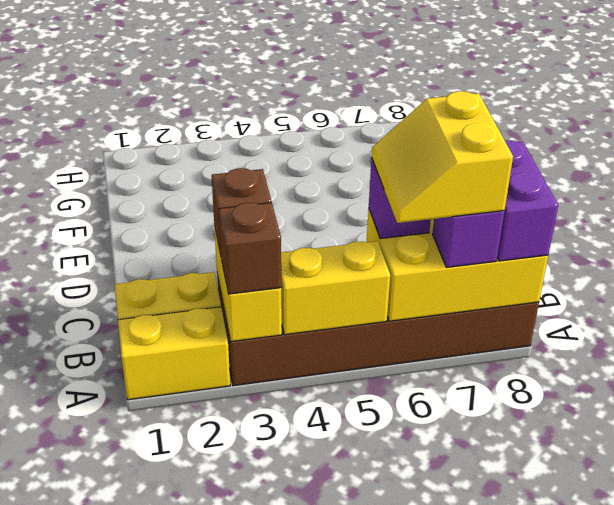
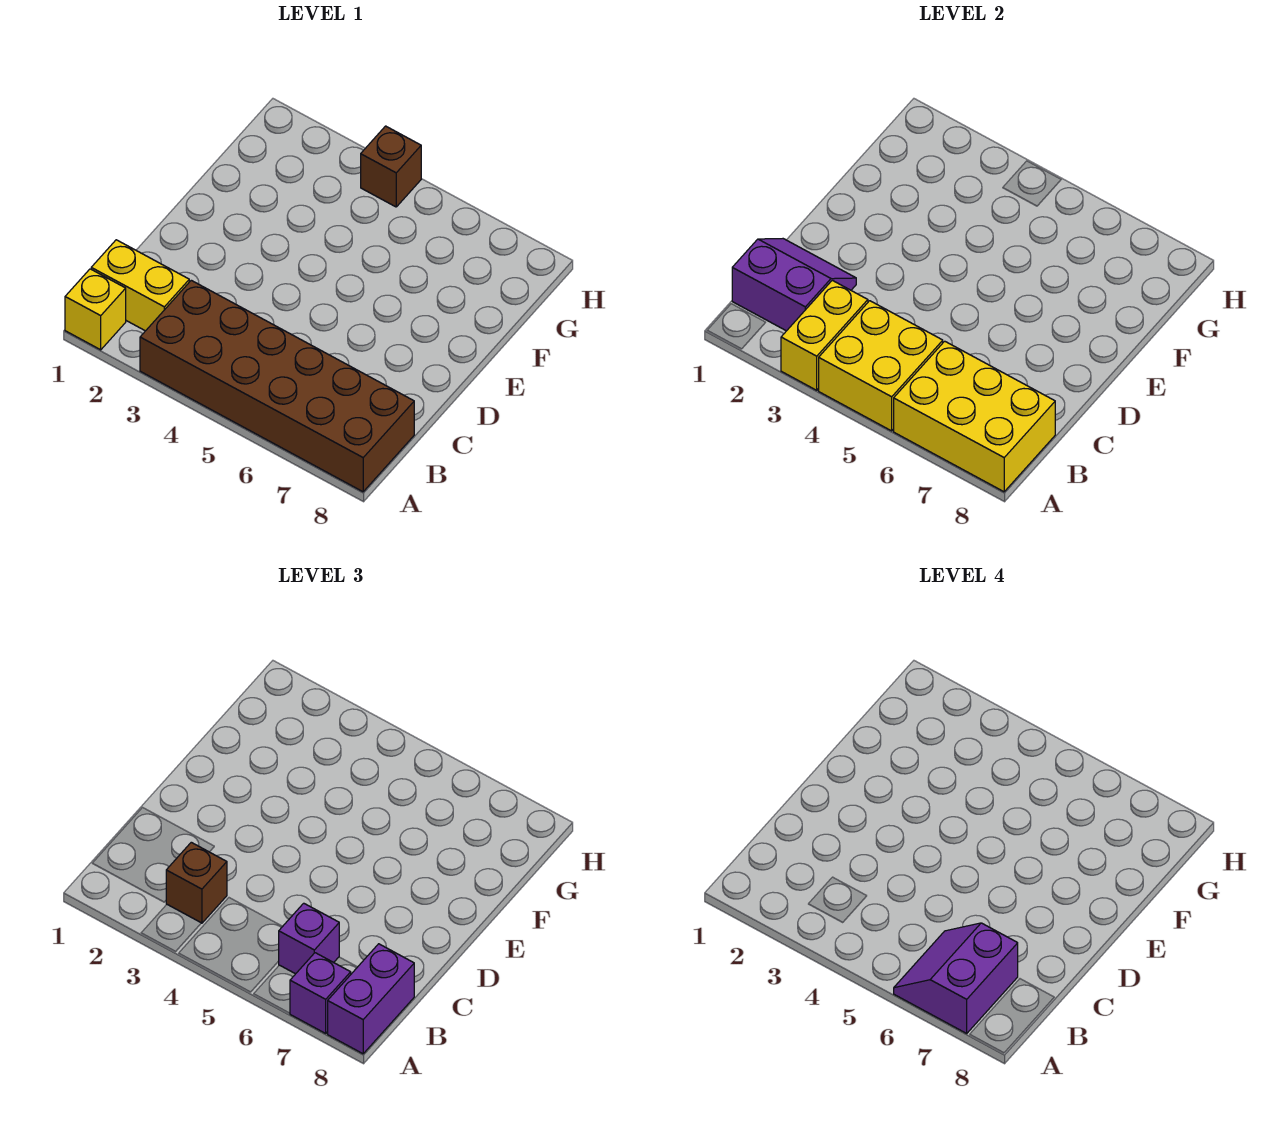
yellow brick A1:A2 level 1 -> yellow brick A1 level 1
brown brick A3 level 3 -> brown brick H4 level 1
yellow brick A4:A5 level 2 -> yellow brick A4:B5 level 2
yellow slope A6:B7 level 4 top 7 -> purple slope A6:B7 level 4 top 7
none -> purple slope B1:C2 level 2 top B

